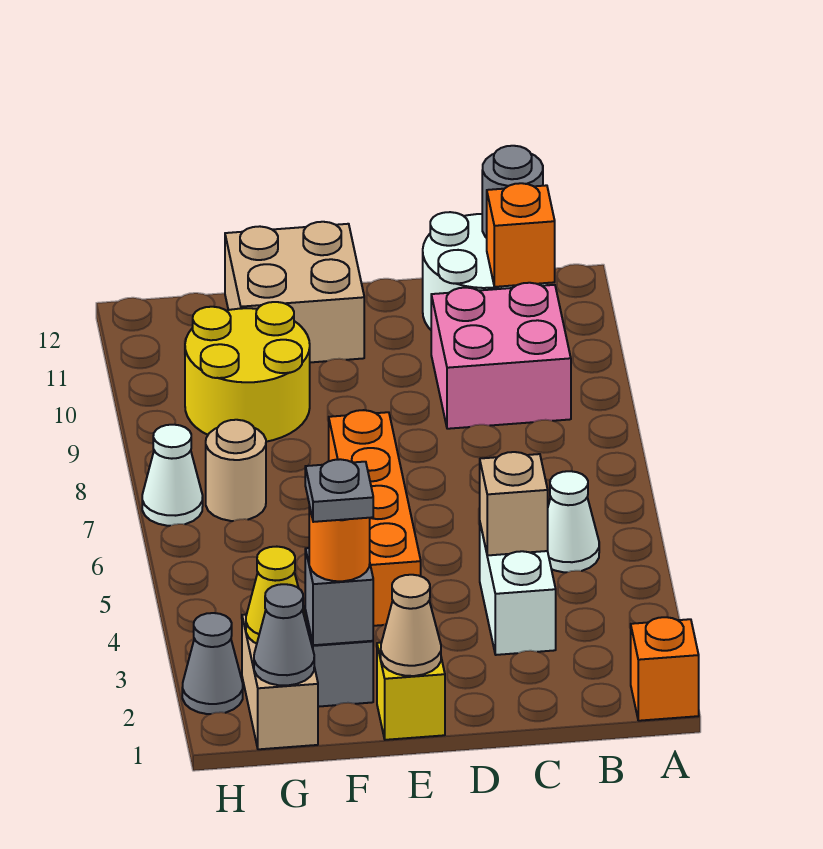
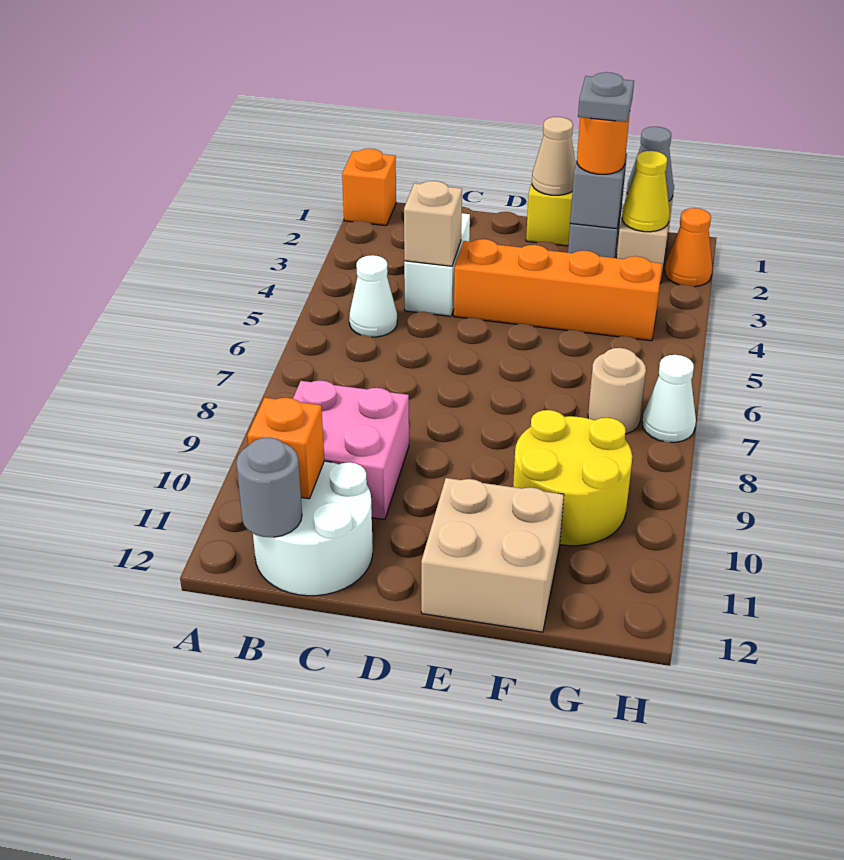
orange brick E4:E7 level 1 -> orange brick D4:G4 level 1
grey cone H2 level 1 -> orange cone H2 level 1

